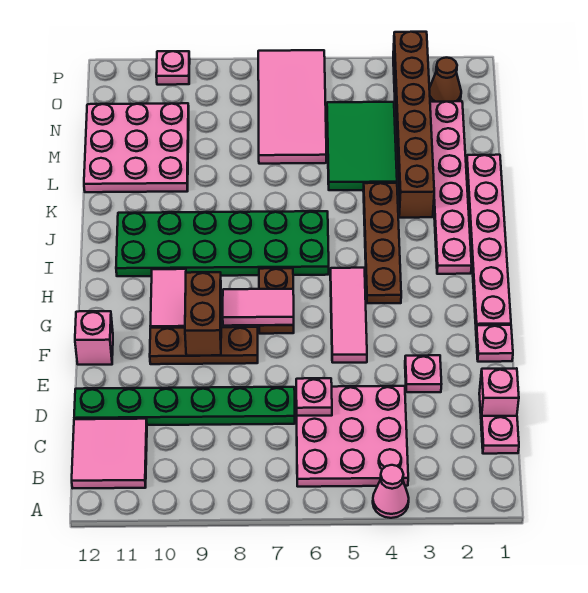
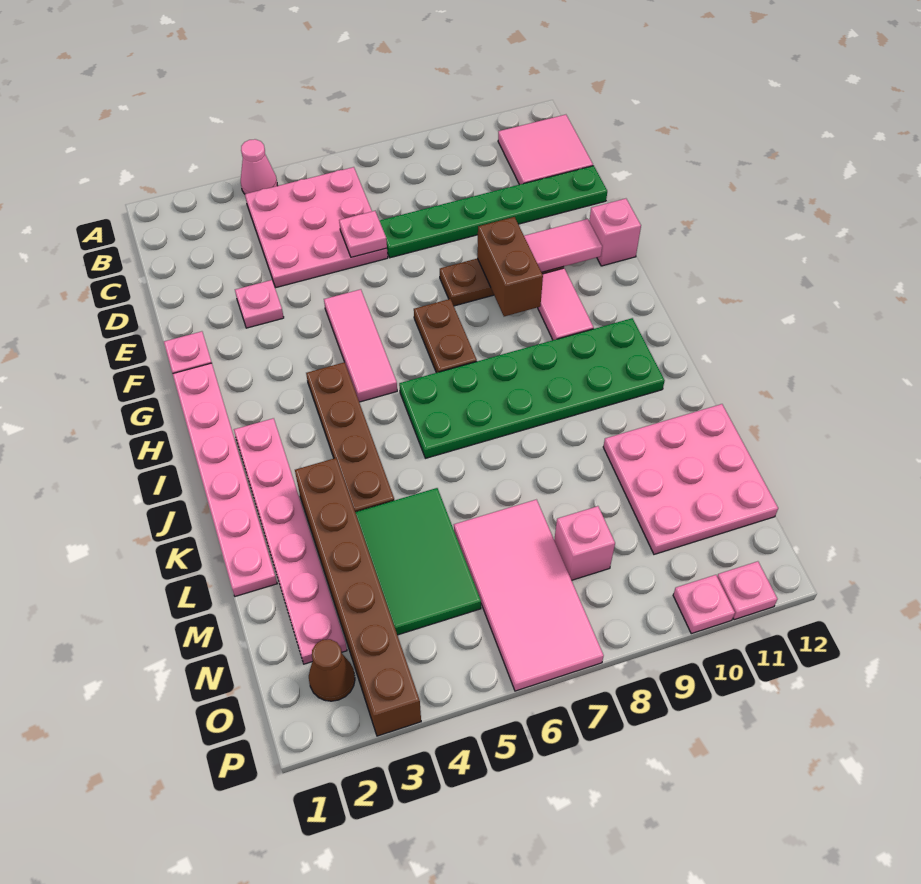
pink plate C1 level 1 -> pink plate P11 level 1
pink brick D1 level 1 -> pink brick N8 level 1
pink tile G7:G8 level 2 -> pink tile F10:F11 level 2

